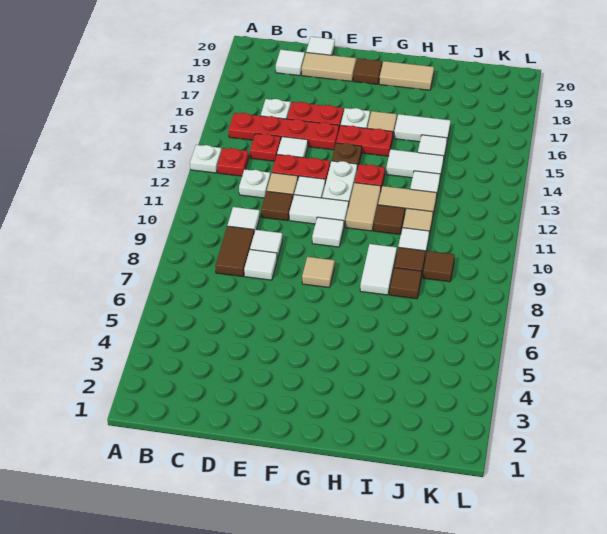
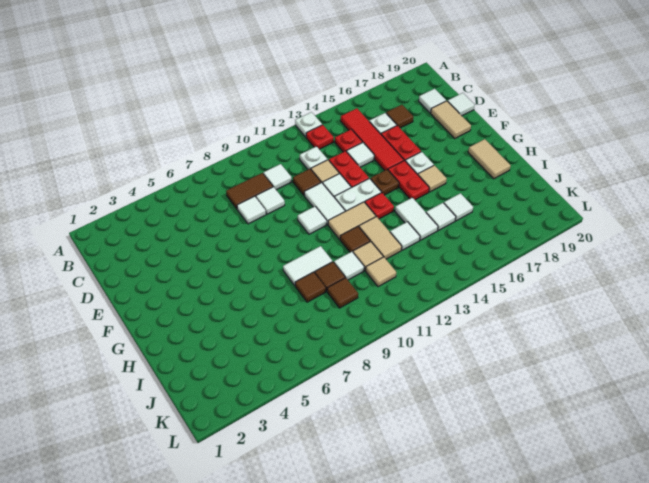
red plate B15:E15 level 1 -> red tile B15:E15 level 1
tan tile F8 level 1 -> tan tile J11 level 1
brown tile F19 level 1 -> brown tile C17 level 1
white tile H16:I16 level 1 -> white tile I16 level 1

